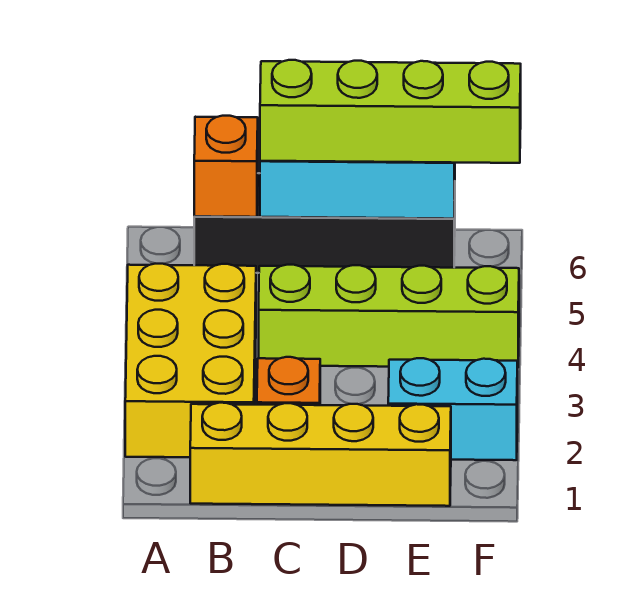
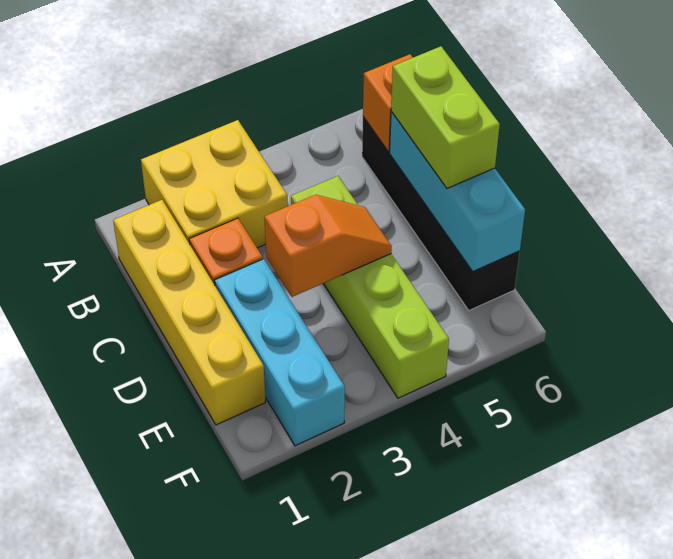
yellow brick A2:B4 level 1 -> yellow brick A2:B3 level 1
lime brick C6:F6 level 3 -> lime brick C6:D6 level 3
none -> orange slope D3:D4 level 2 top 3
cyan brick E2:F2 level 1 -> cyan brick D2:F2 level 1

